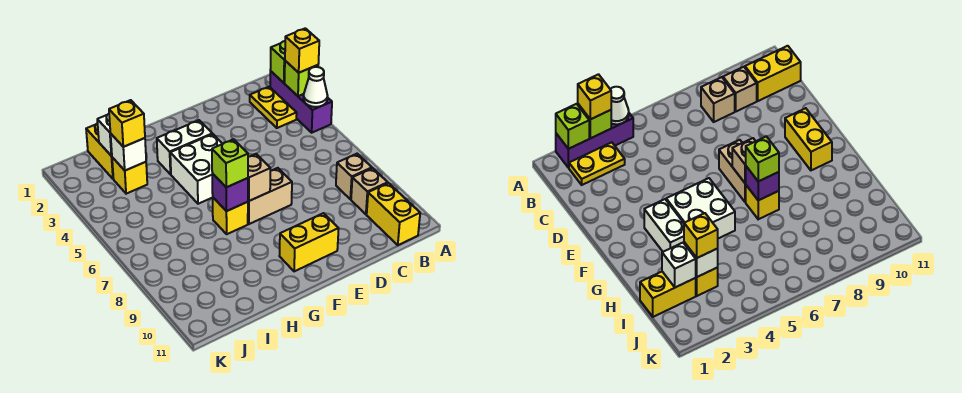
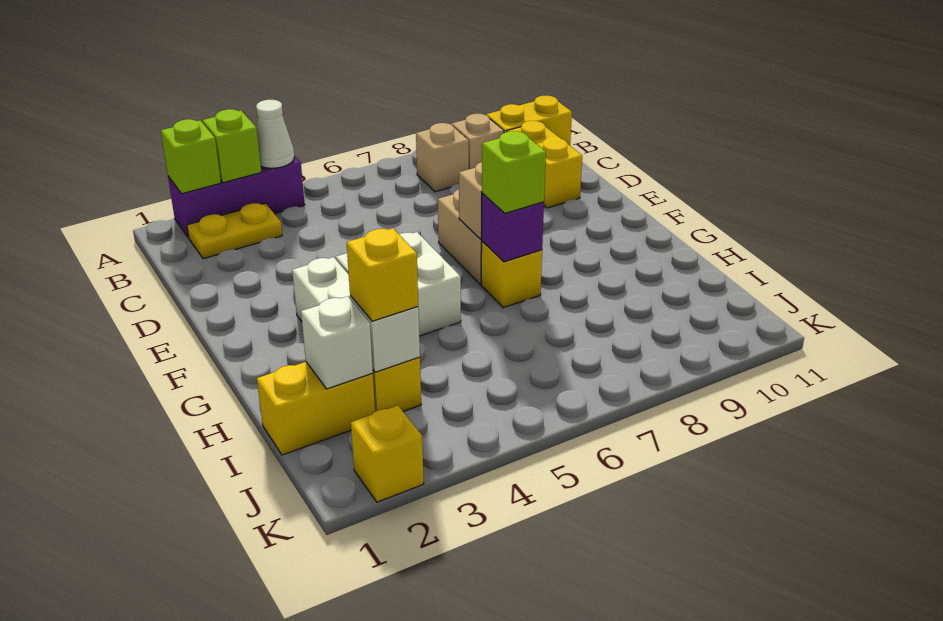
yellow brick A3 level 3 -> yellow brick K2 level 1
yellow brick E10:F10 level 1 -> yellow brick C10:D10 level 1

